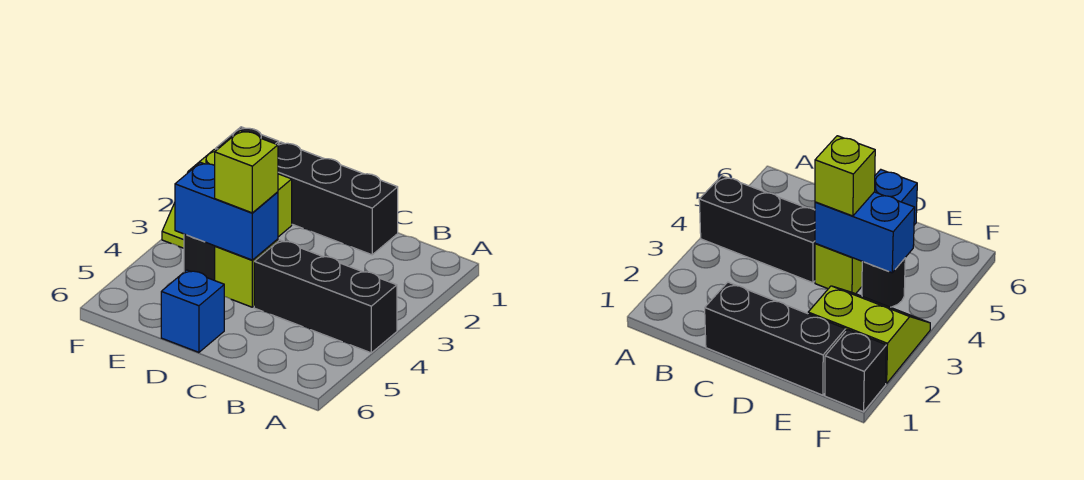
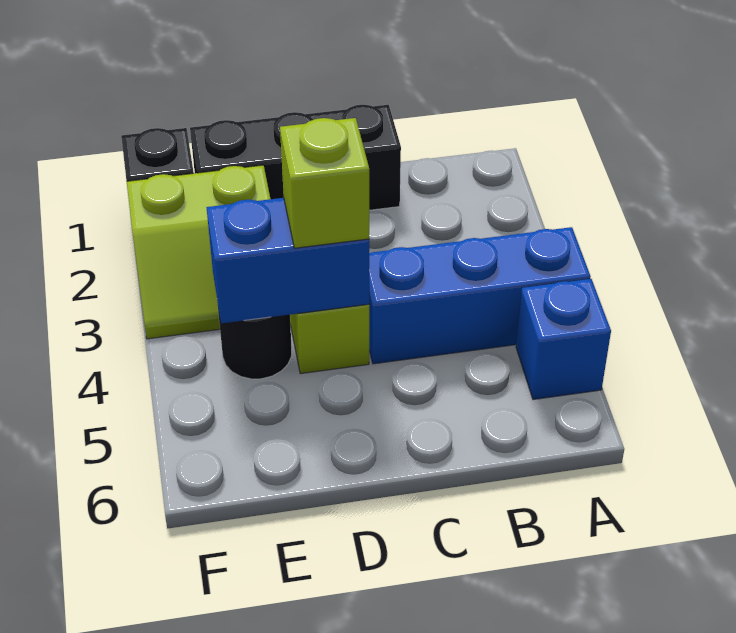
black brick A4:C4 level 1 -> blue brick A4:C4 level 1
blue brick D6 level 1 -> blue brick A5 level 1

